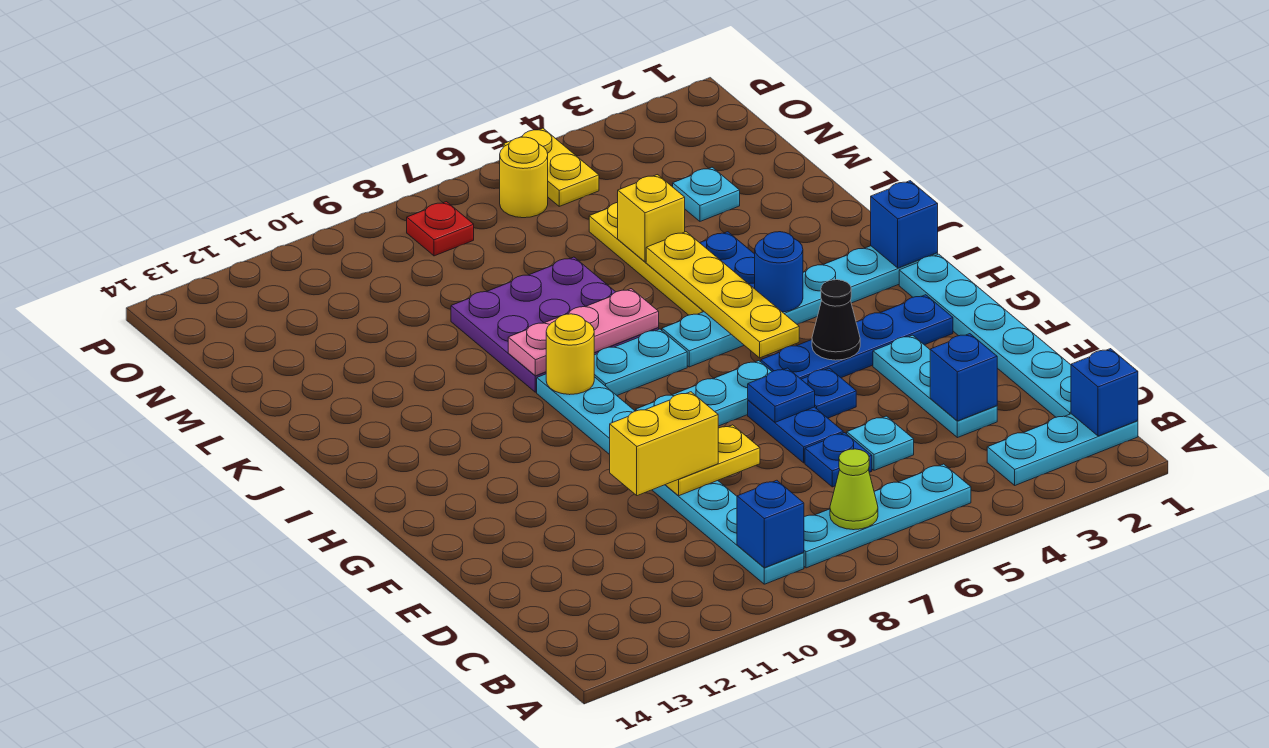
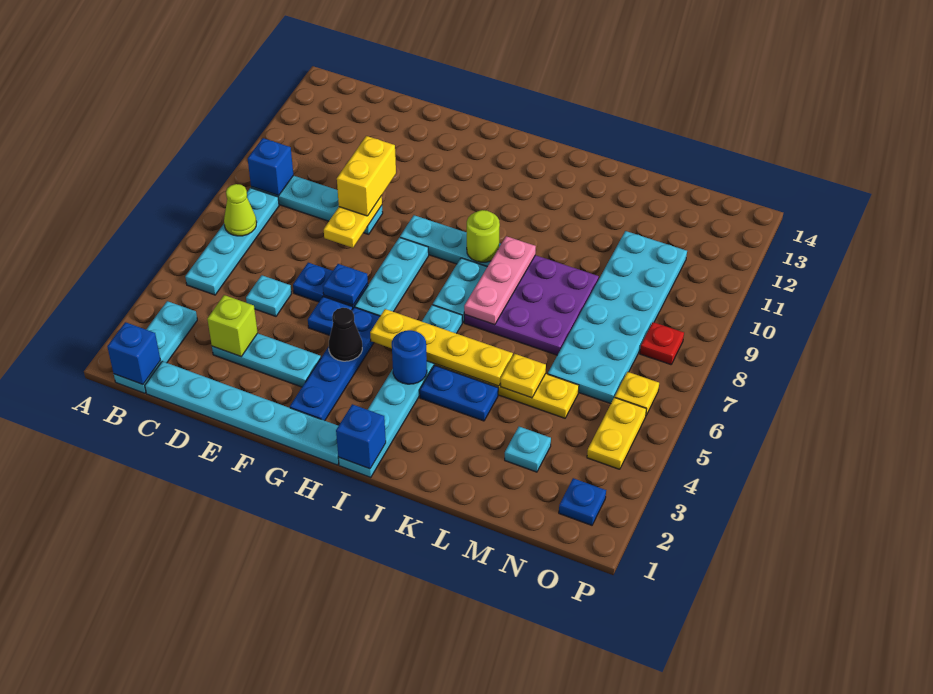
blue brick D3 level 2 -> lime brick D3 level 2
blue plate D6 level 1 -> blue plate O2 level 1
yellow round brick I9 level 2 -> lime round brick I9 level 2
yellow brick L5 level 2 -> yellow plate L5 level 2
none -> cyan plate M6:N11 level 1
yellow plate O5:P5 level 1 -> yellow plate O4:O5 level 1
yellow round brick O6 level 1 -> yellow plate O6 level 1

